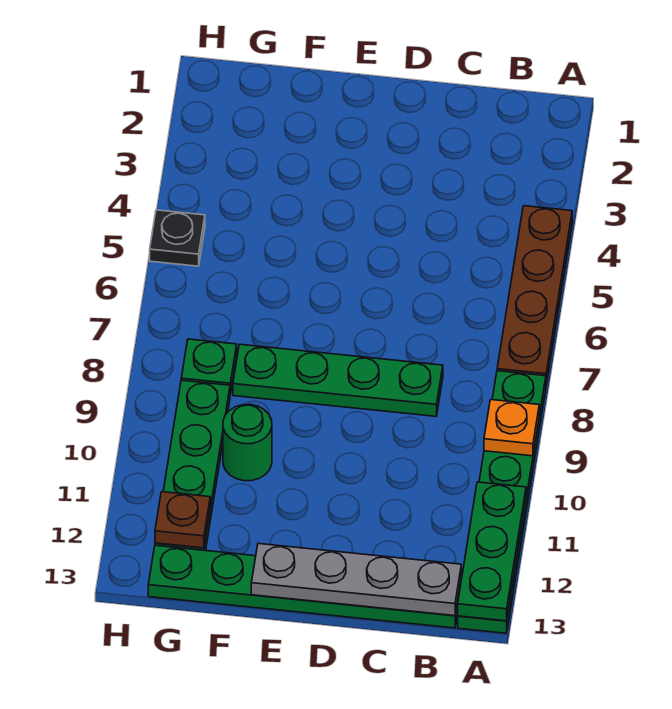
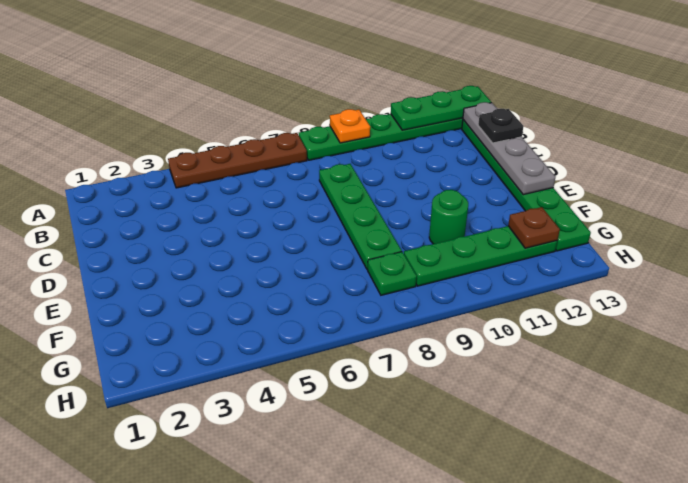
black plate H5 level 1 -> black plate C13 level 3

